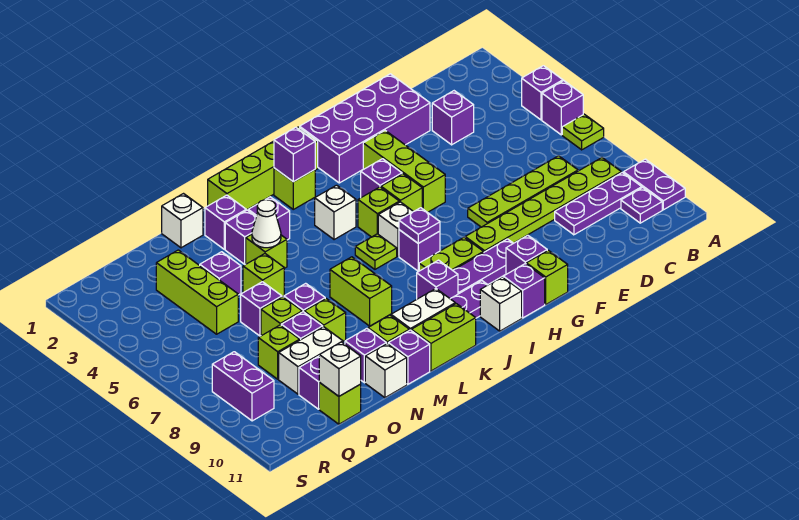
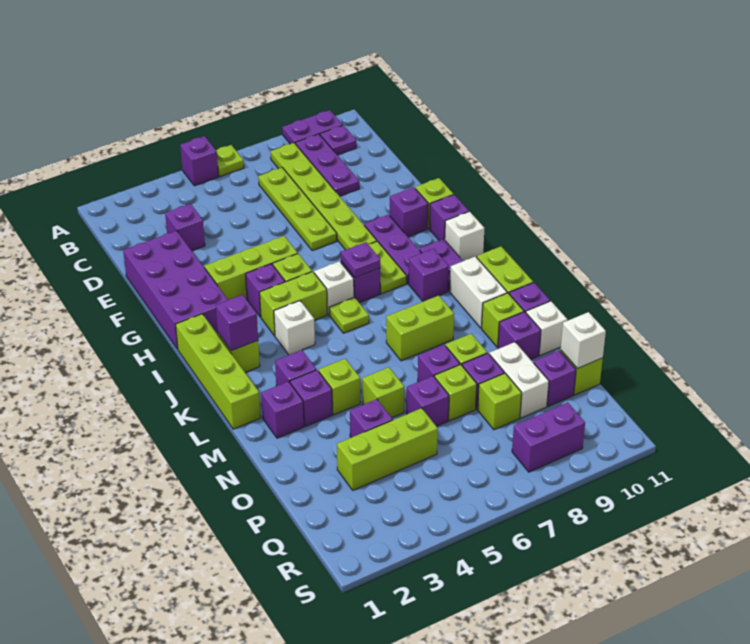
purple brick A4 level 1 -> none
lime brick I5 level 1 -> lime brick I4:I5 level 1
white cone M4 level 2 -> none
white brick N1 level 1 -> none

